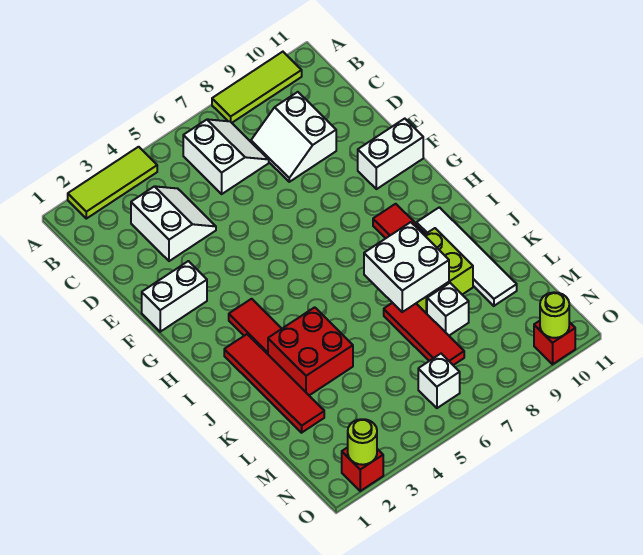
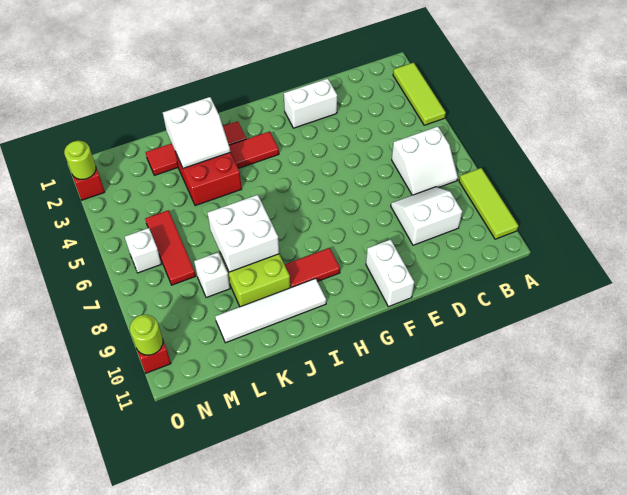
white slope C3:D4 level 1 top 3 -> white slope J2:K3 level 2 top 2
white brick F1:F2 level 1 -> white brick E2:F2 level 1
red tile K7:M7 level 1 -> red tile M5:M7 level 1

